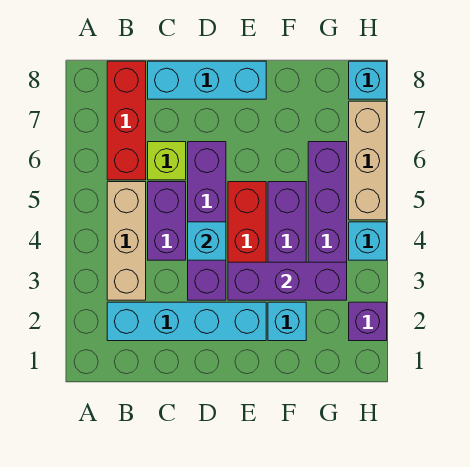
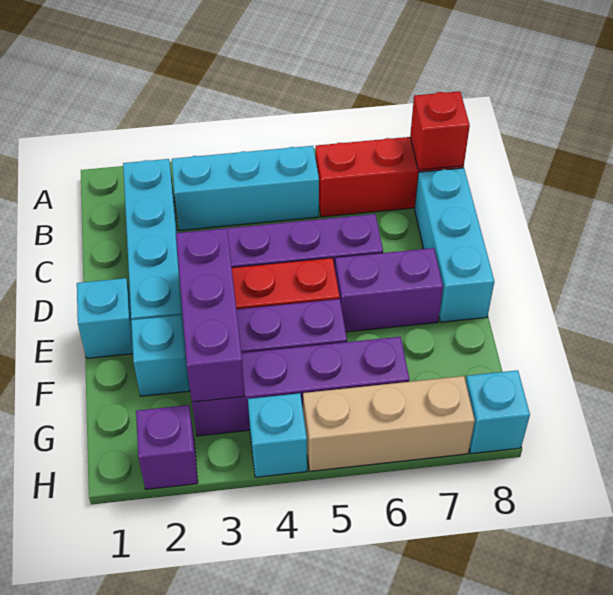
tan brick B3:B5 level 1 -> cyan brick B3:B5 level 1
none -> red brick B8 level 2
purple brick C4:C5 level 1 -> purple brick E6:E7 level 1
lime brick C6 level 1 -> none
cyan brick D4 level 2 -> cyan brick E1 level 1

